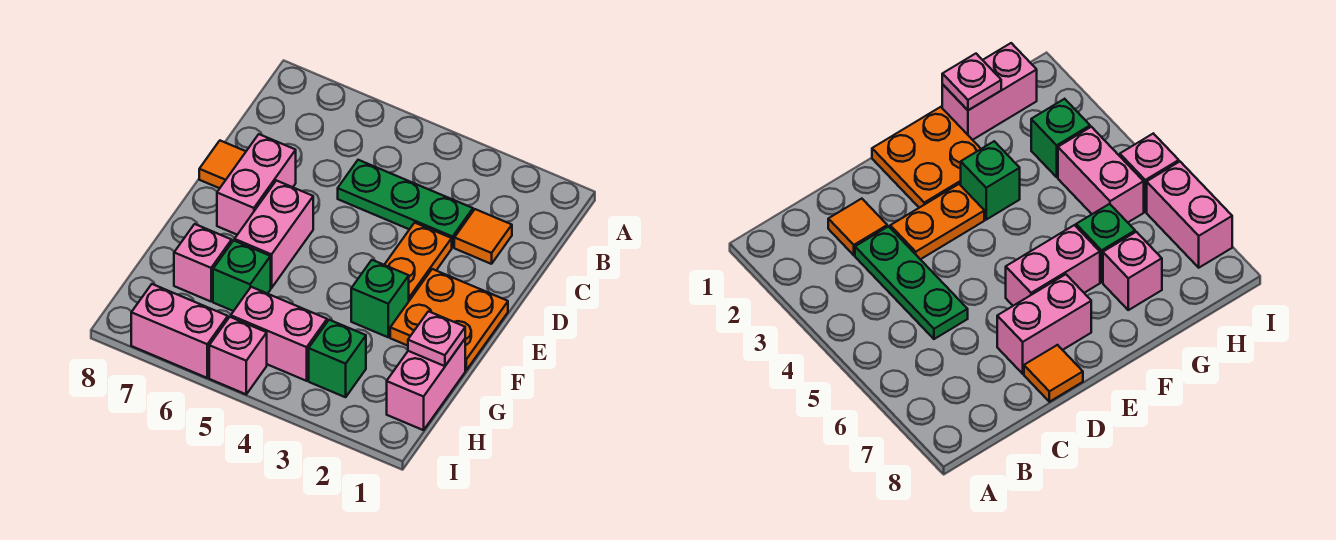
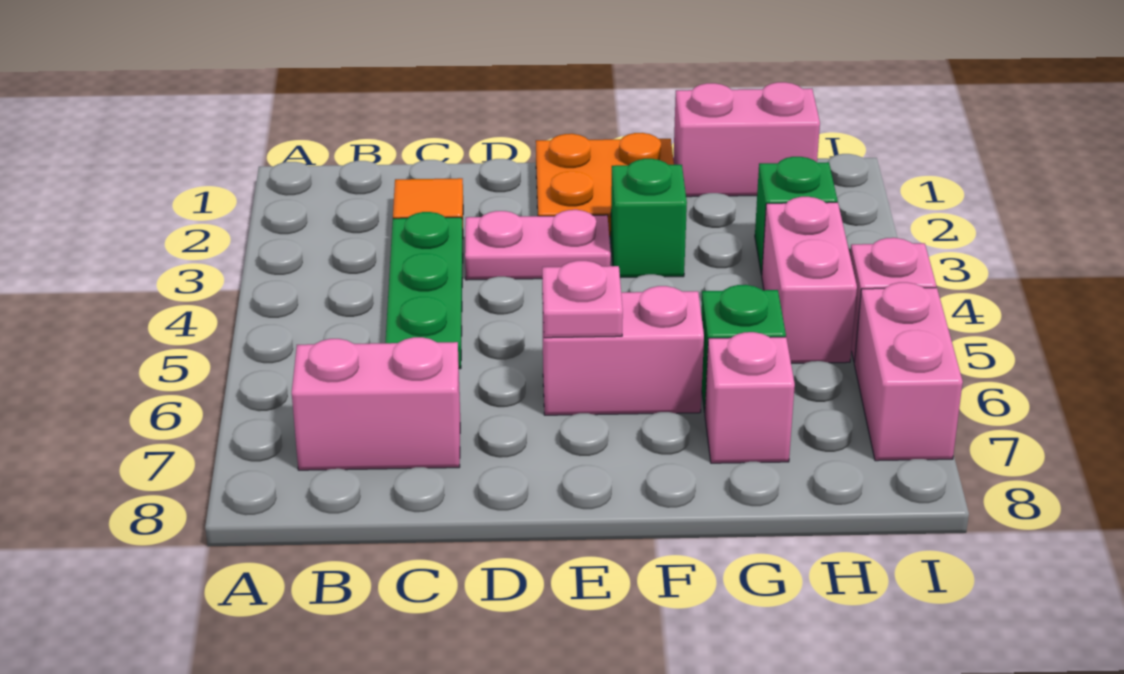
orange plate D3:E3 level 1 -> pink plate D3:E3 level 1
pink brick D7:E7 level 1 -> pink brick B7:C7 level 1
orange tile D8 level 1 -> none
pink plate G1 level 2 -> pink plate E6 level 2

